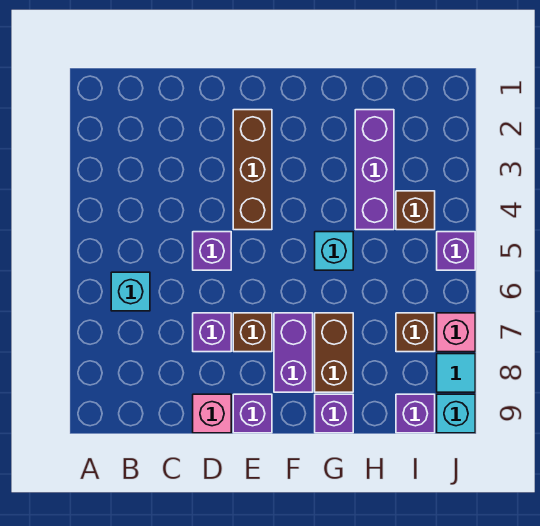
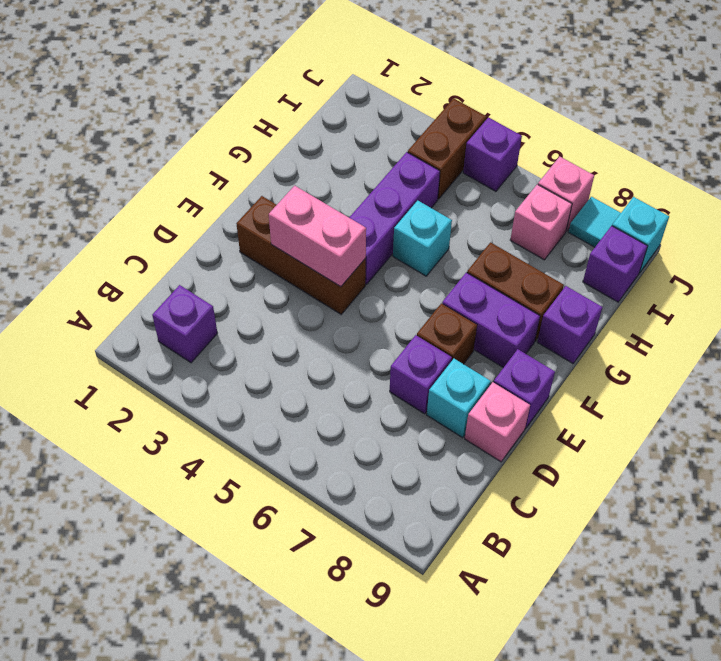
cyan brick B6 level 1 -> cyan brick D8 level 1
purple brick D5 level 1 -> purple brick B2 level 1
none -> pink brick E3:E4 level 2
purple brick H2:H4 level 1 -> purple brick F4:H4 level 1
brown brick I4 level 1 -> brown brick I4:J4 level 1
brown brick I7 level 1 -> pink brick I7 level 1

